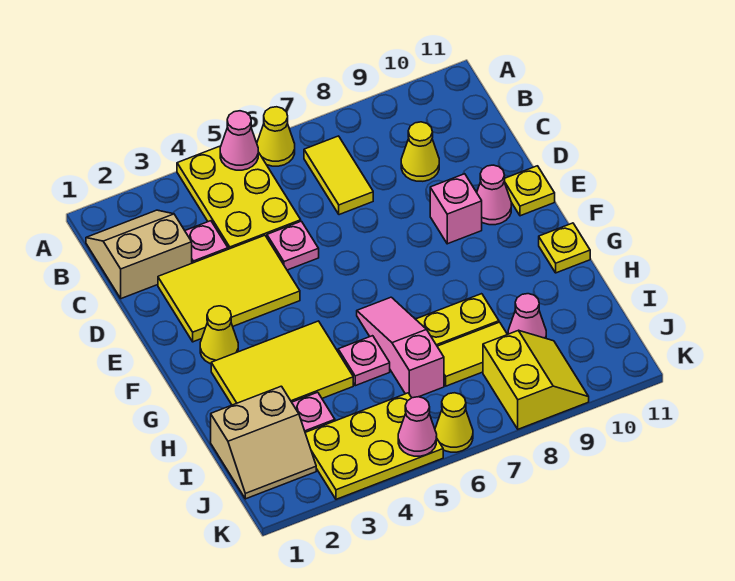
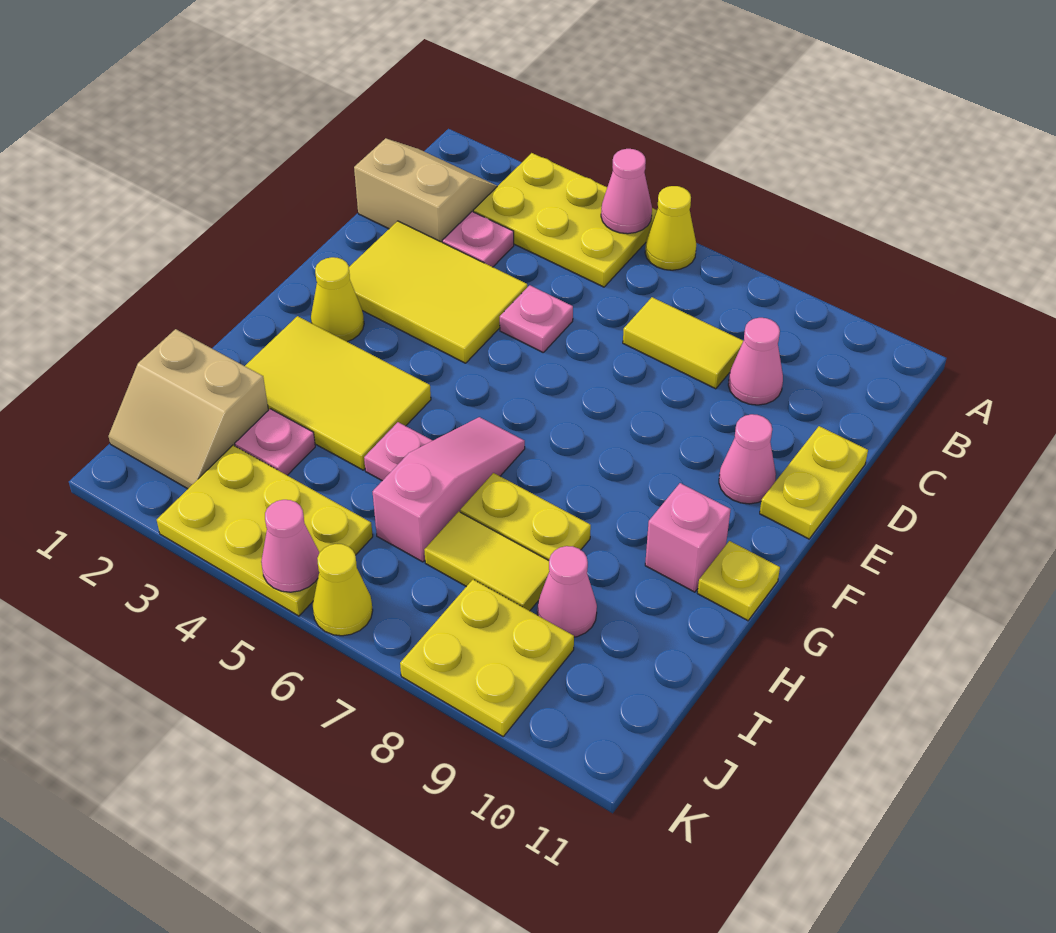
yellow plate A4:C5 level 1 -> yellow plate A3:B5 level 1
yellow tile B7:C7 level 1 -> yellow tile C7:C8 level 1
yellow cone C9 level 1 -> pink cone C9 level 1
pink brick E9 level 1 -> pink brick G10 level 1
yellow plate E11 level 1 -> yellow plate D11:E11 level 1
yellow slope J8:K9 level 1 top 8 -> yellow plate J8:K9 level 1

